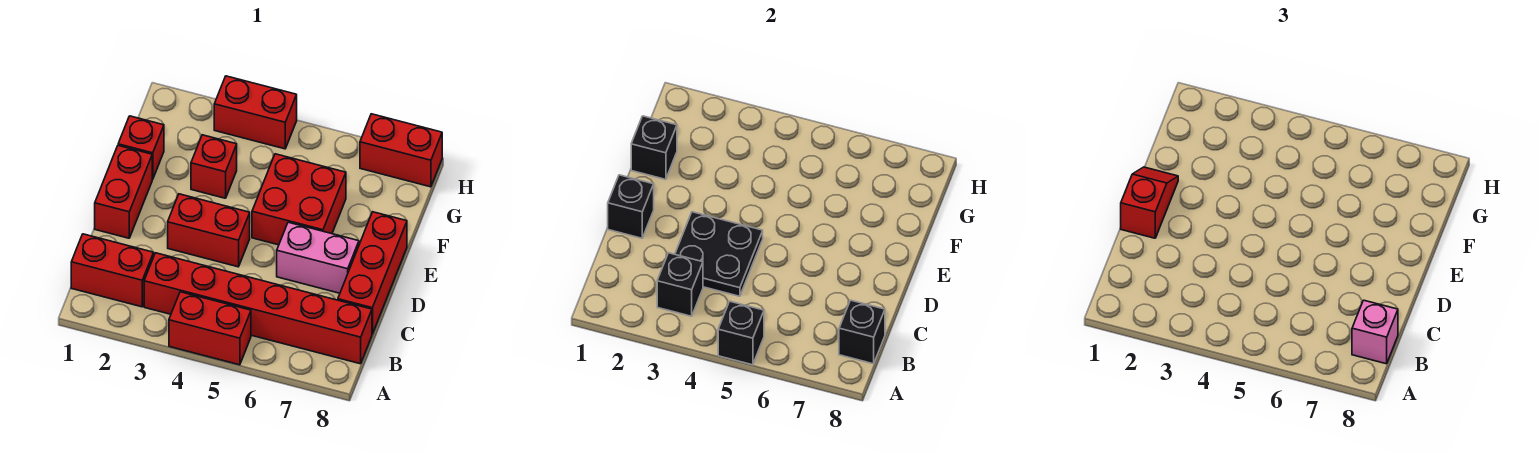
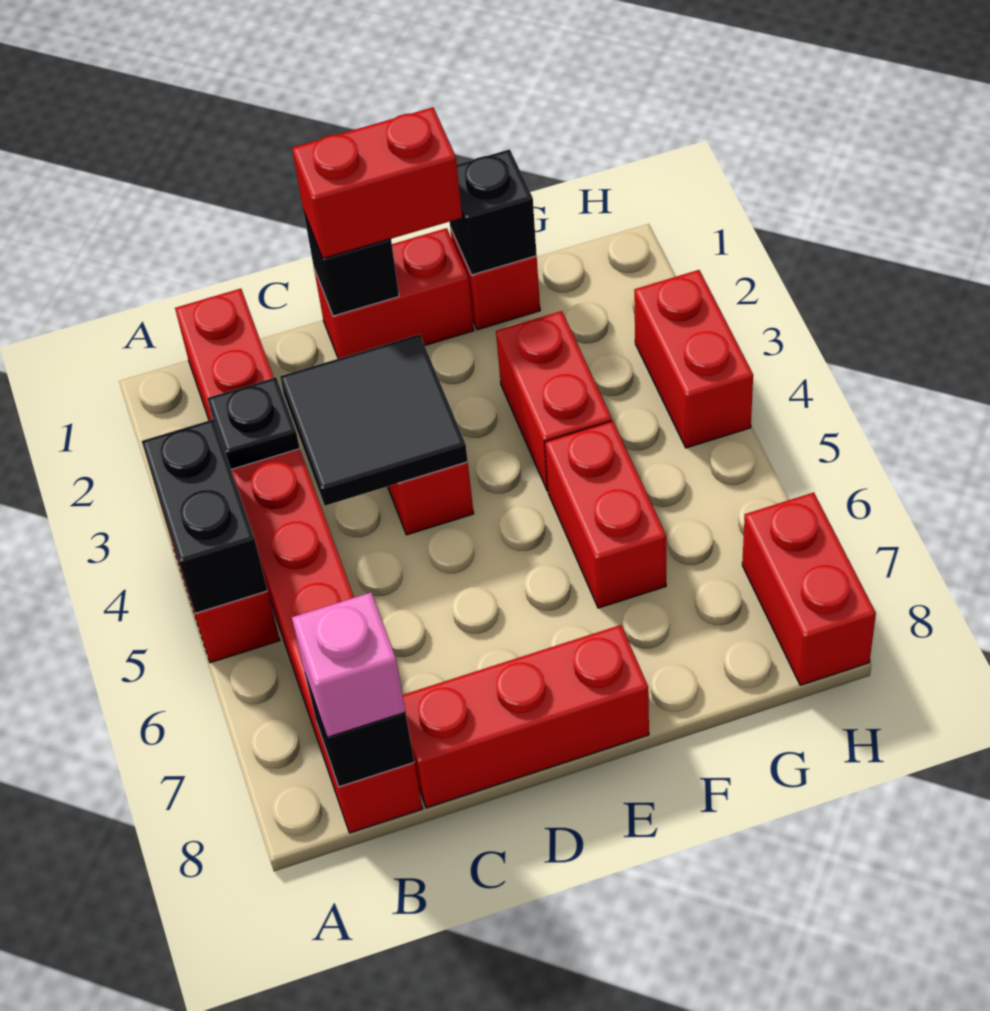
black brick A5 level 2 -> black brick A4:A5 level 2
black brick B3 level 2 -> black plate B3 level 2
black plate C3:D4 level 2 -> black tile C3:D4 level 2
red slope D1:E1 level 3 top D -> red brick D1:E1 level 3
pink brick D6:D7 level 1 -> none
red brick E5:F6 level 1 -> red brick F5:F6 level 1
red brick F3 level 1 -> red brick F3:F4 level 1

